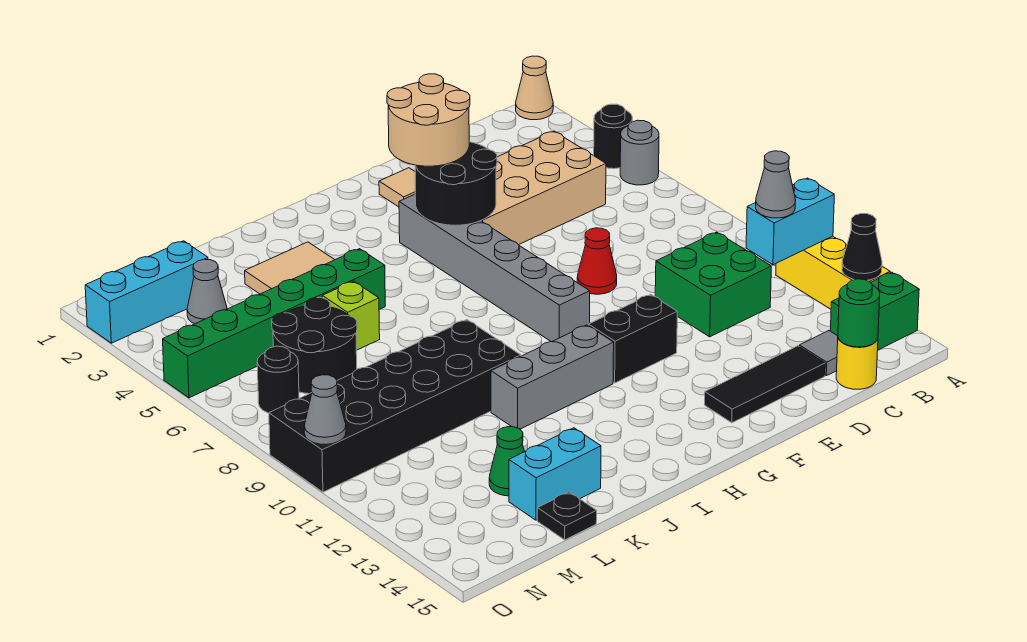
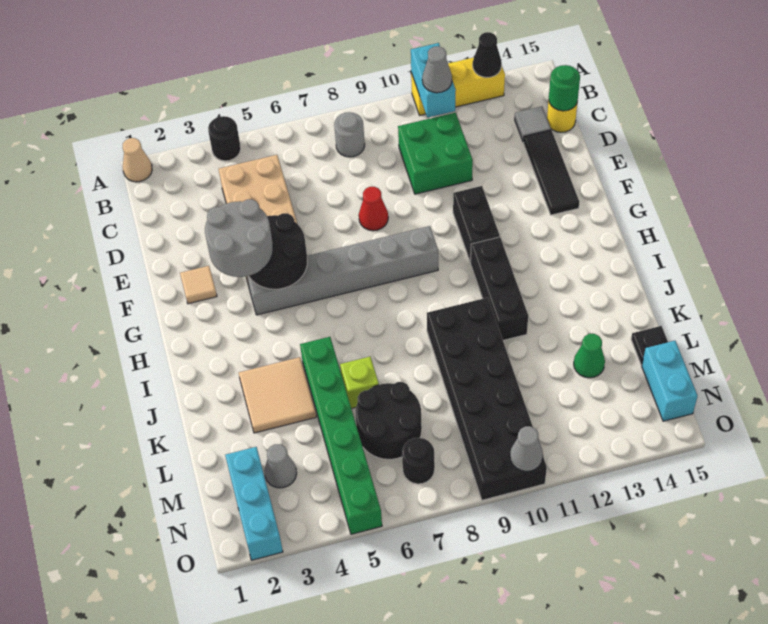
grey round brick A5 level 1 -> grey round brick B8 level 1
green brick A14:B14 level 1 -> none
tan round brick F3:G4 level 3 -> grey round brick F3:G4 level 3
grey brick H11:J11 level 1 -> black brick H11:J11 level 1
cyan brick K14:L14 level 1 -> cyan brick M15:N15 level 1

